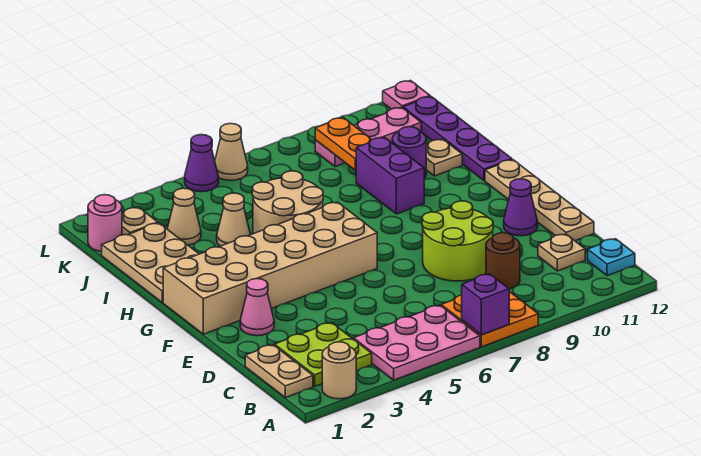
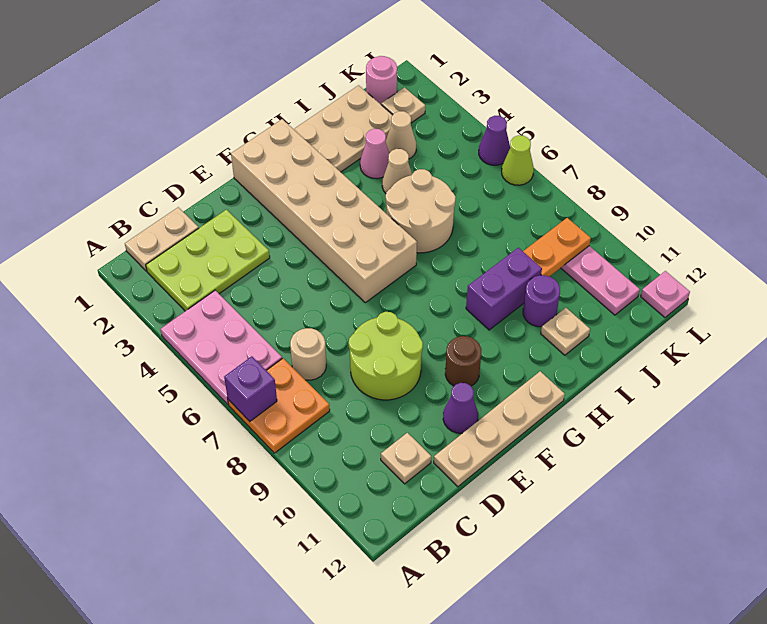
tan round brick A2 level 1 -> tan round brick C7 level 1
lime plate B2:C3 level 1 -> lime plate B2:D3 level 1
cyan plate B12 level 1 -> none
brown round brick C9 level 1 -> brown round brick F10 level 1
pink cone E2 level 1 -> pink cone I3 level 1
purple plate H12:K12 level 1 -> none
tan cone L6 level 1 -> lime cone L6 level 1

